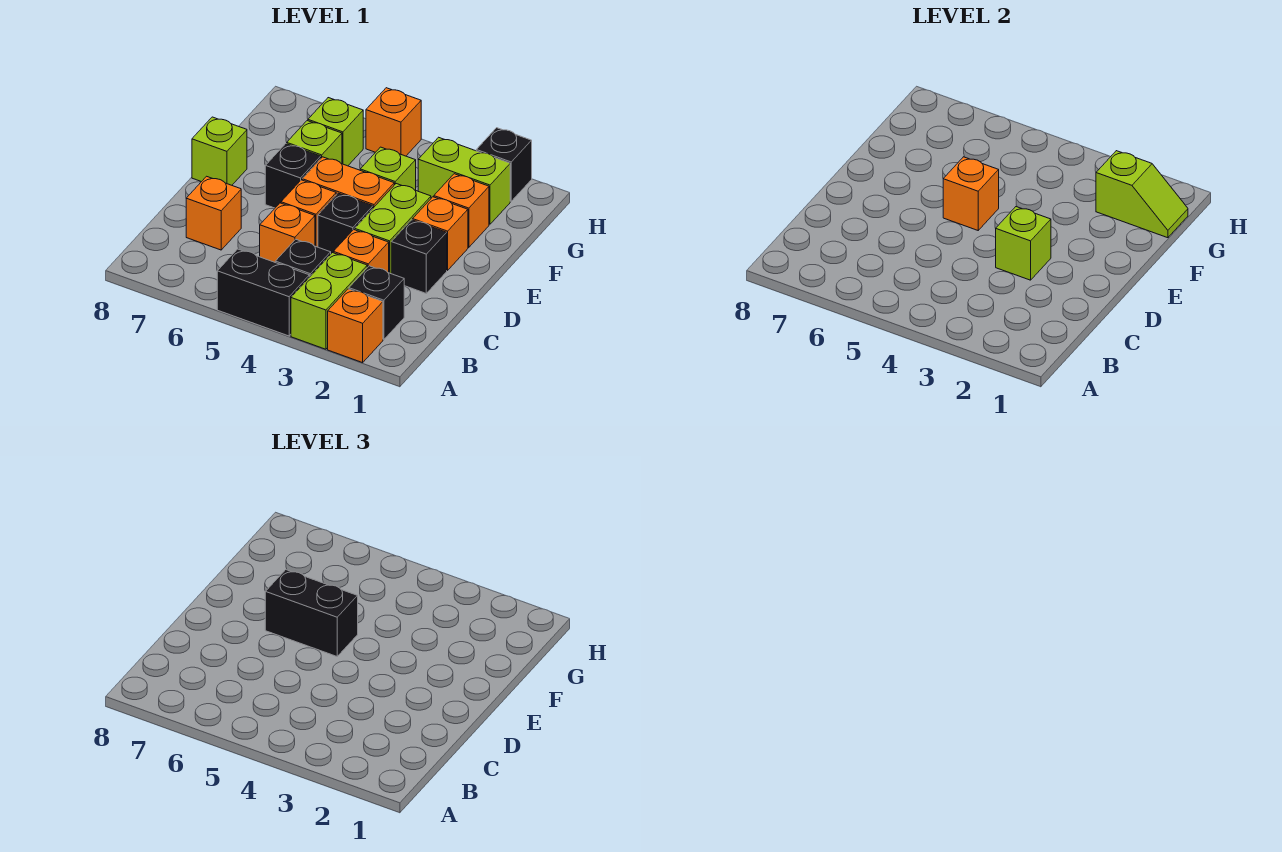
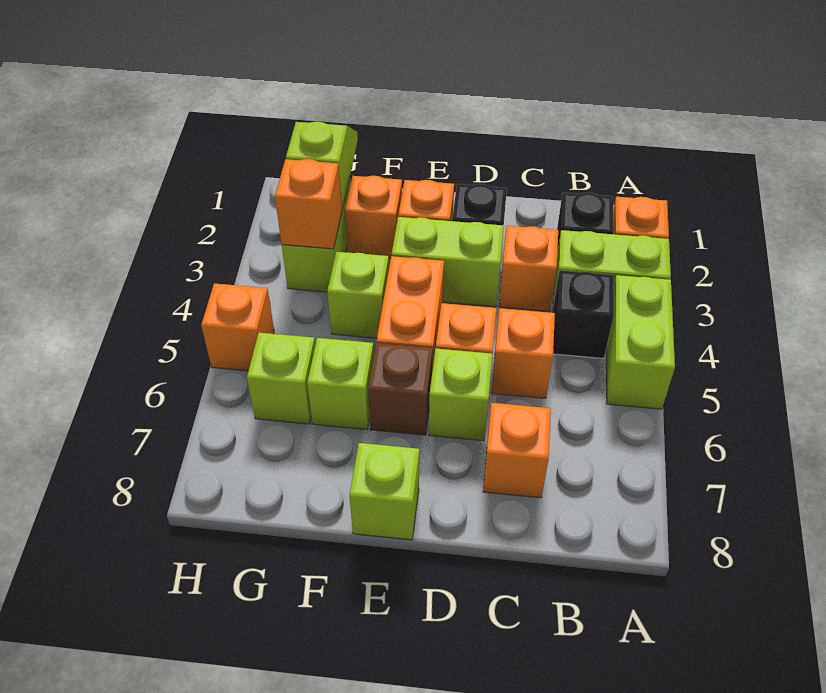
black brick A4:A5 level 1 -> lime brick A4:A5 level 1
lime brick D3 level 2 -> lime brick D6 level 1
black brick D4 level 1 -> none
orange brick E5 level 2 -> orange brick G3 level 2
black brick E5:E6 level 3 -> none
black brick E6 level 1 -> brown brick E6 level 1
black brick H2 level 1 -> none

